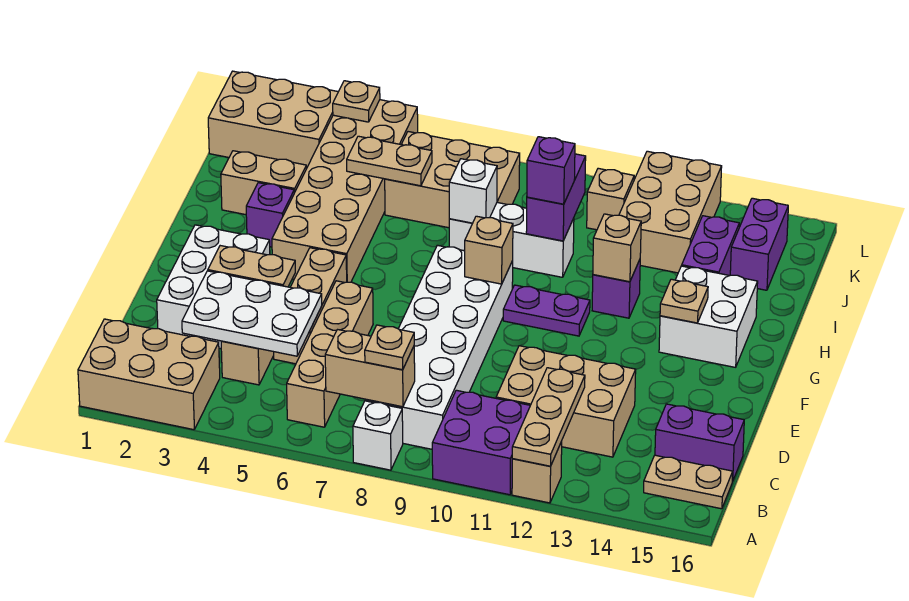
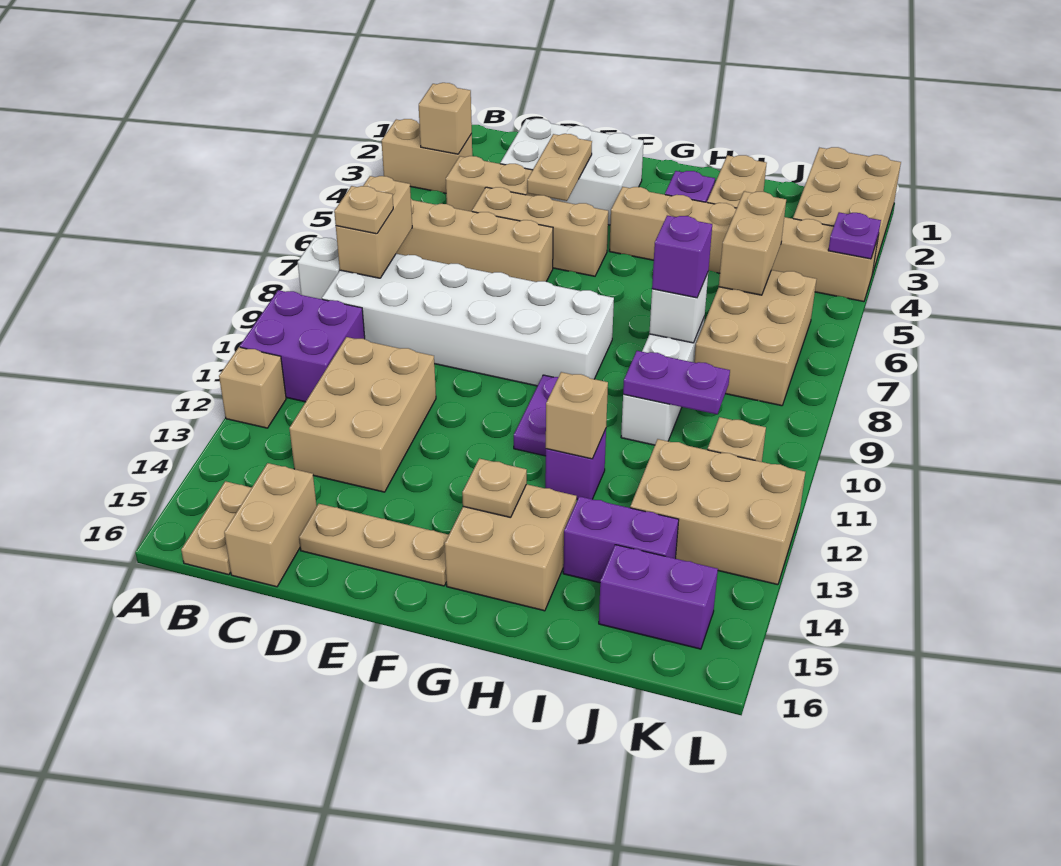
tan brick A1:B3 level 1 -> tan brick A3:B3 level 1
tan plate A12:C12 level 2 -> tan plate D15:F15 level 1
white plate C3:D5 level 2 -> none
purple brick C15:C16 level 1 -> tan brick C15:C16 level 1
tan brick G4:L5 level 1 -> tan brick G4:L4 level 1
tan brick G9 level 2 -> tan brick B3 level 2
white brick G14:H15 level 1 -> tan brick G14:H15 level 1
purple brick I10:J10 level 2 -> purple plate I10:J10 level 2
purple brick I10 level 3 -> purple brick I8 level 3
tan plate J5:J6 level 2 -> tan brick J5:J6 level 2
tan plate L4 level 2 -> purple plate L4 level 2

